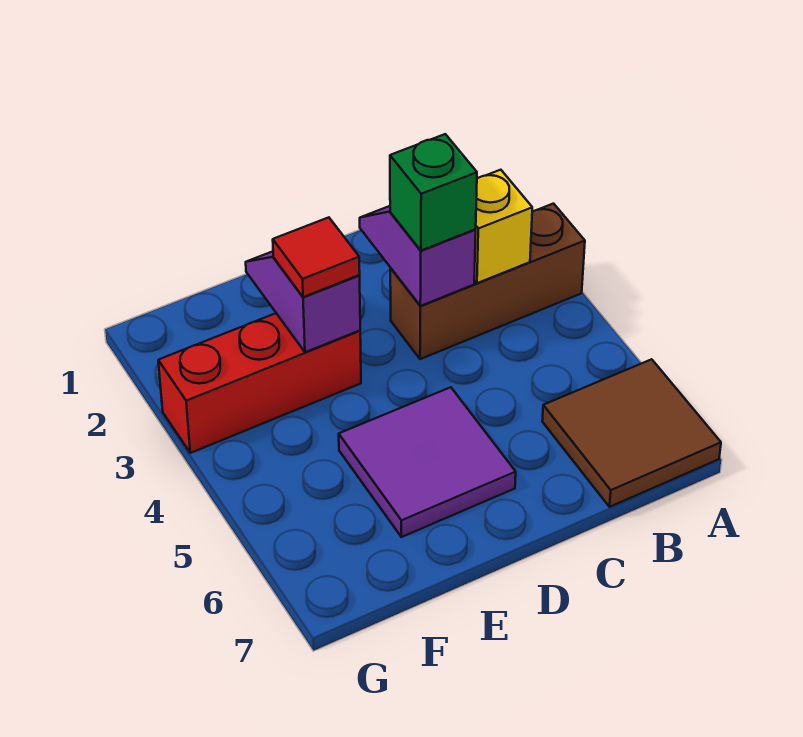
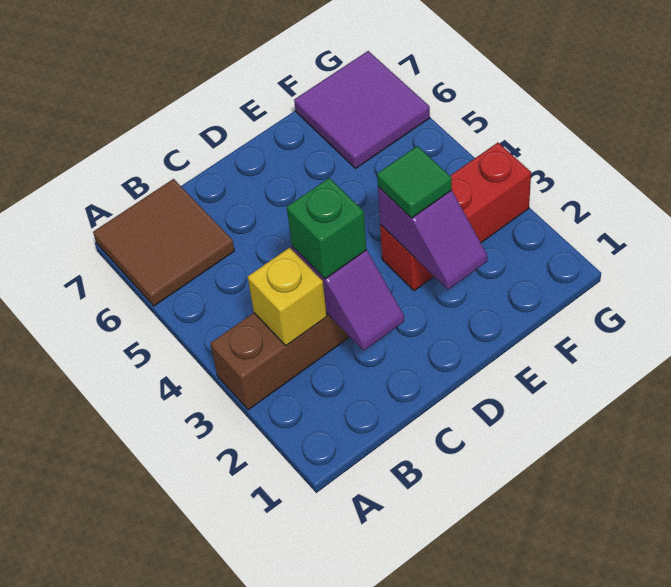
purple tile D5:E6 level 1 -> purple tile F6:G7 level 1
red tile E3 level 3 -> green tile E3 level 3

